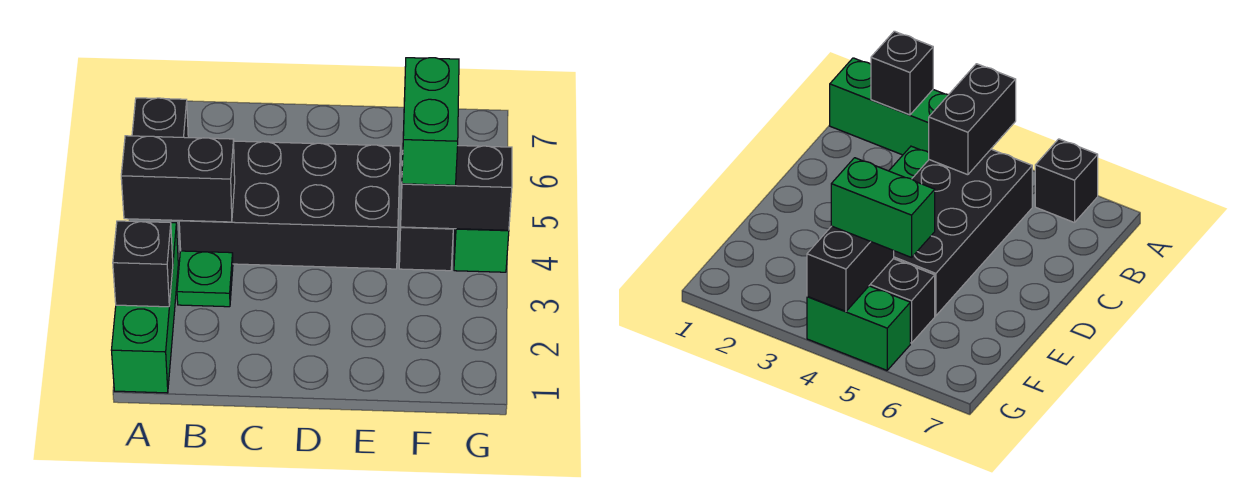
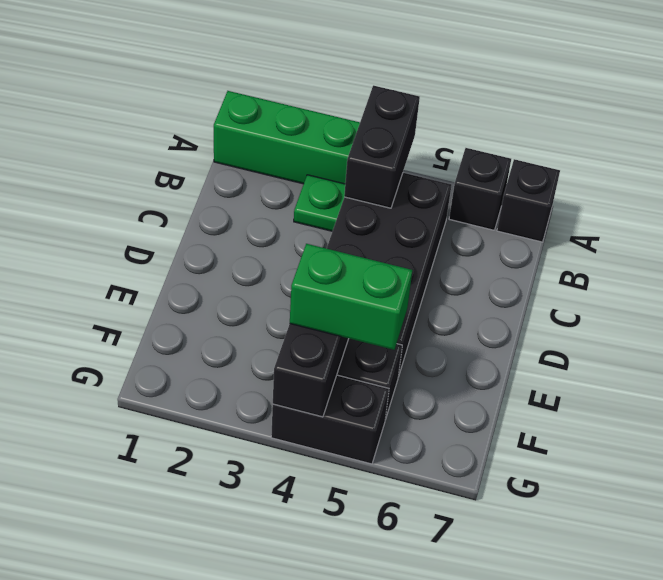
black brick A2 level 2 -> black brick A7 level 1
green brick G4:G5 level 1 -> black brick G4:G5 level 1

